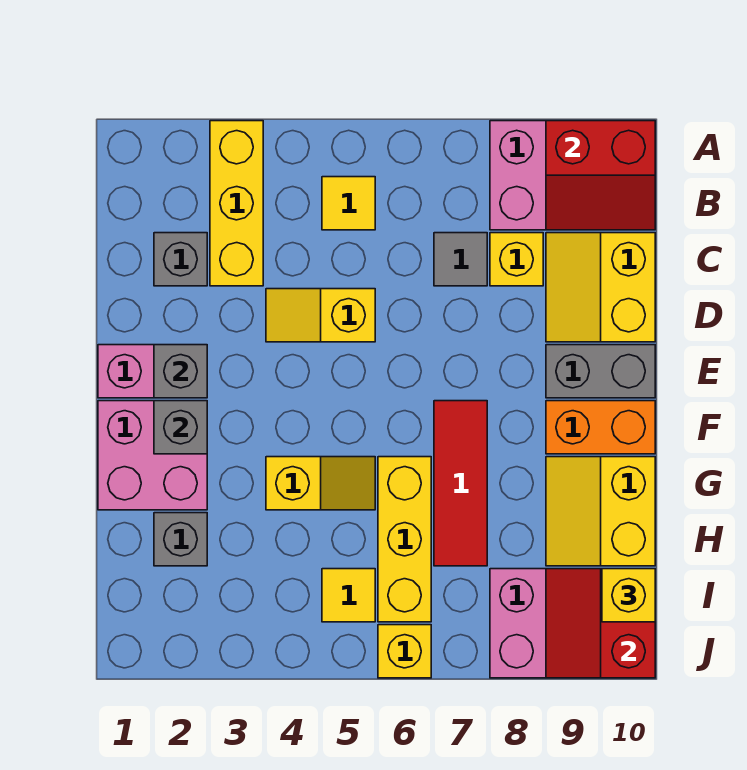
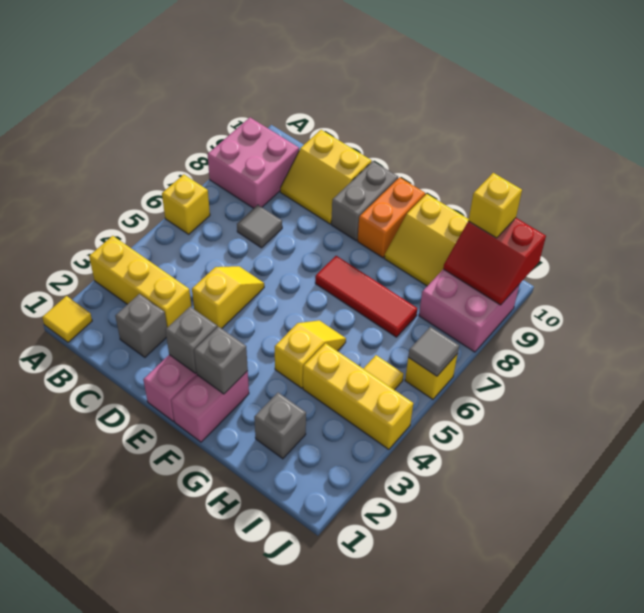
red slope A9:B10 level 2 top A -> none
yellow tile B5 level 1 -> yellow tile A1 level 1
yellow brick C8 level 1 -> yellow brick A6 level 1
yellow slope D4:D5 level 1 top 5 -> yellow slope D4:D5 level 1 top 4
pink brick F1:G2 level 1 -> pink brick F1:F2 level 1
yellow brick G6:I6 level 1 -> yellow brick H4:J4 level 1
none -> grey tile J6 level 2

